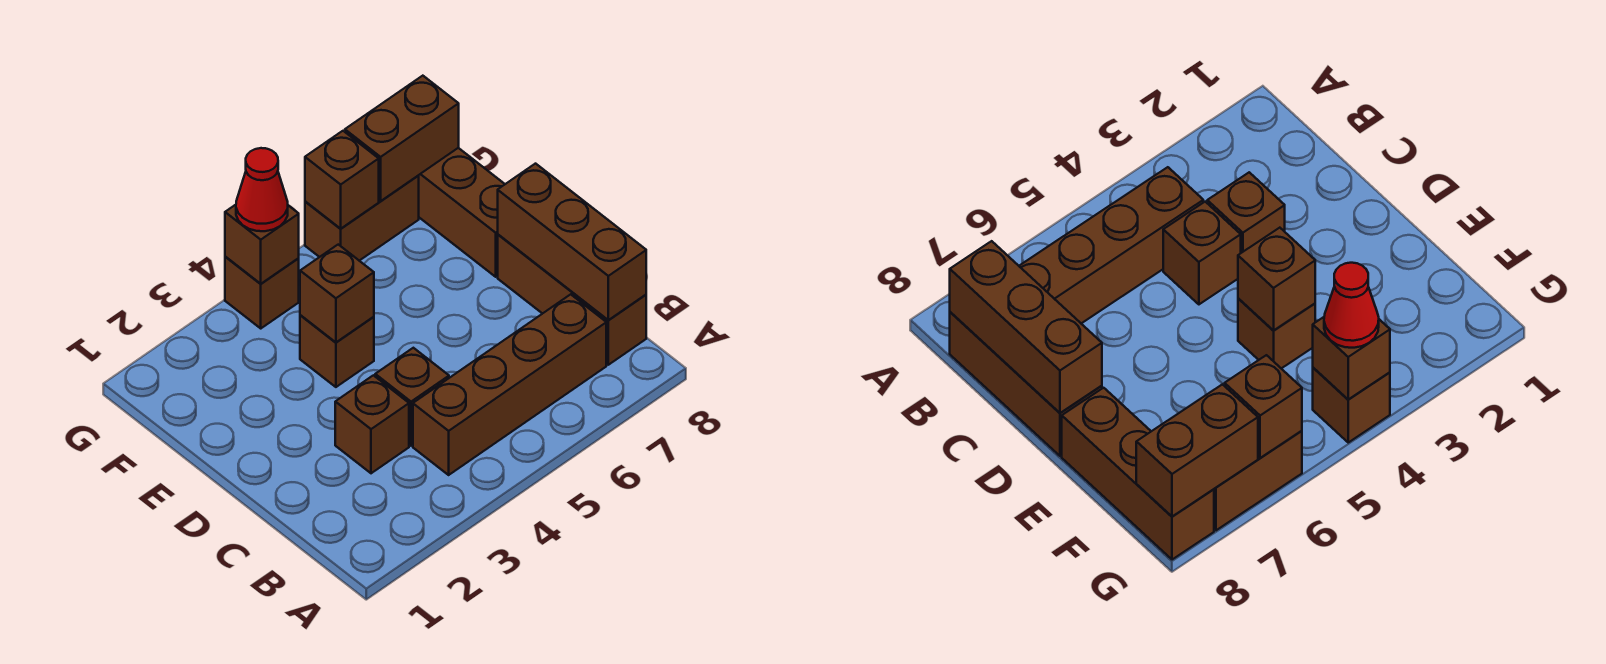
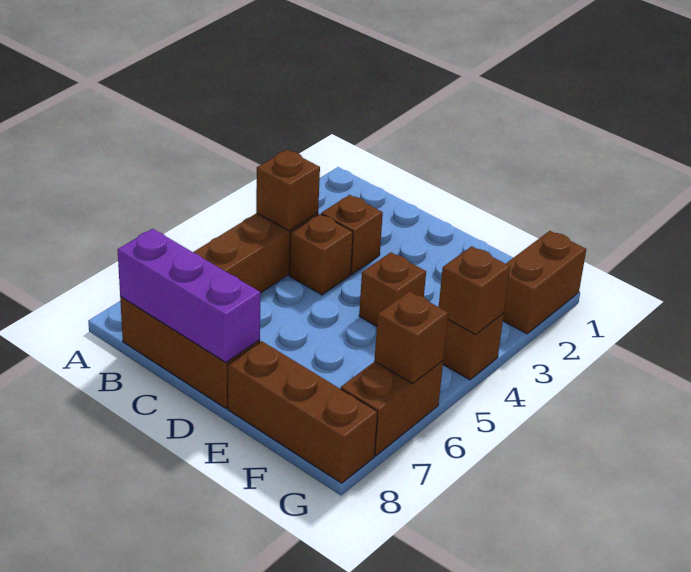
brown brick B8:D8 level 2 -> purple brick B8:D8 level 2
brown brick E4 level 2 -> brown brick B4 level 2
red cone G4 level 3 -> none
brown brick G7:G8 level 2 -> brown brick G1:G2 level 1

